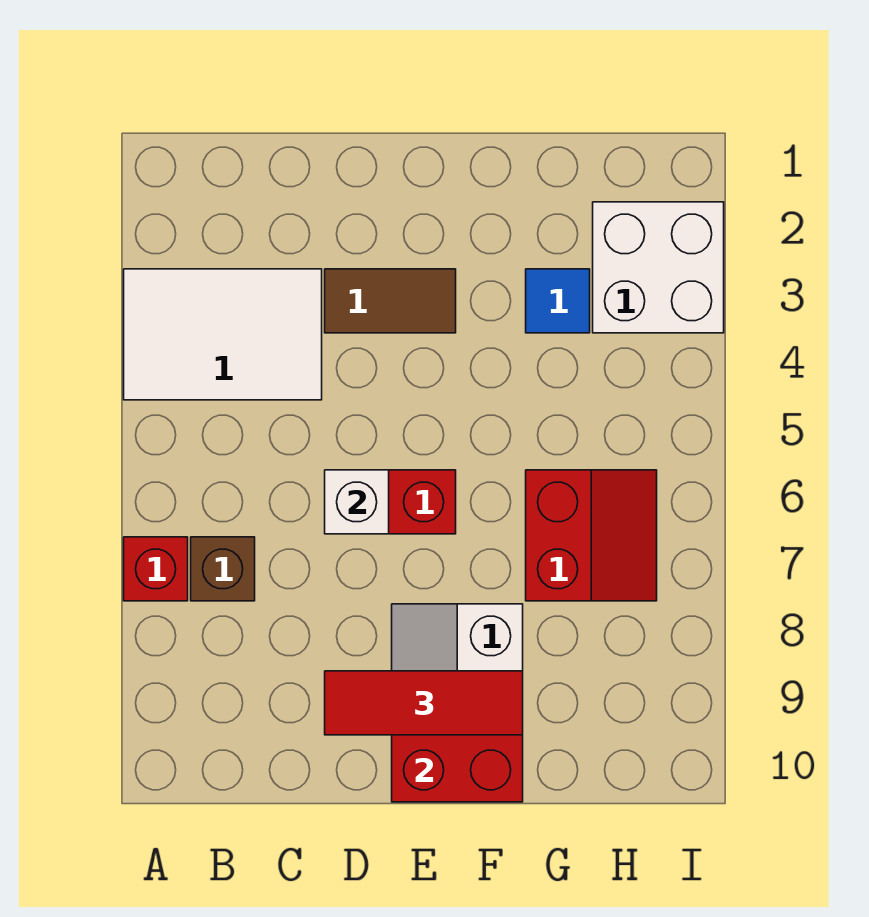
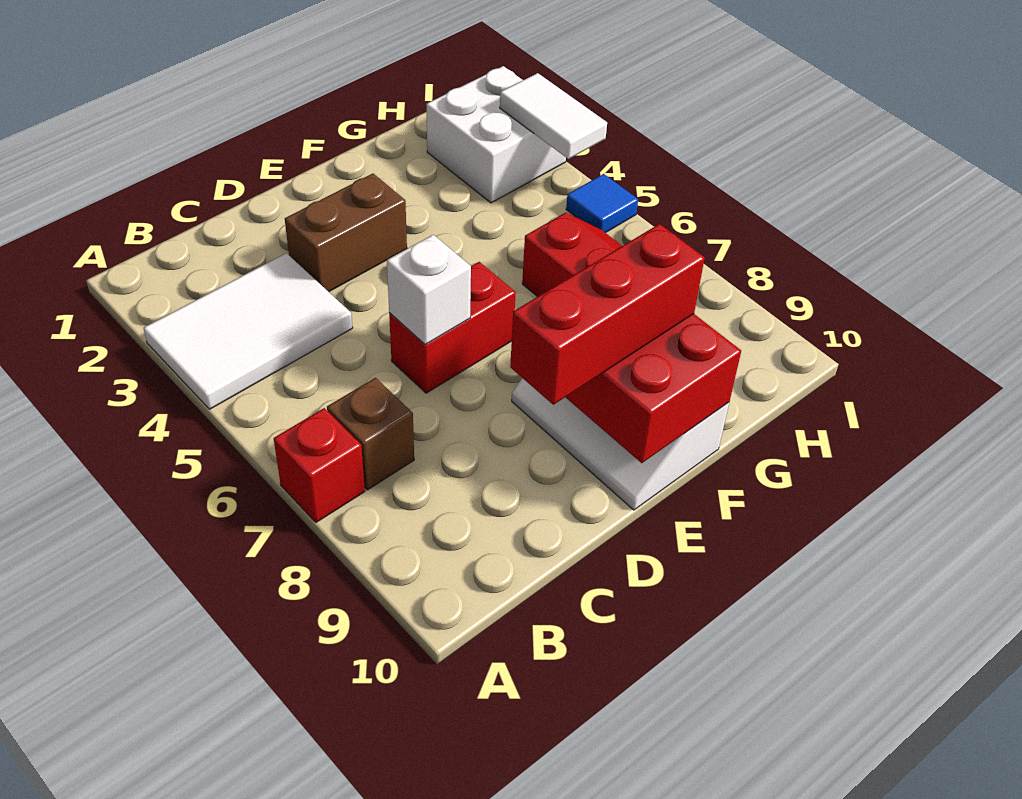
brown tile D3:E3 level 1 -> brown brick D3:E3 level 1
red tile D9:F9 level 3 -> red brick D9:F9 level 3
blue tile G3 level 1 -> blue tile I5 level 1
none -> white tile I3:I4 level 2

